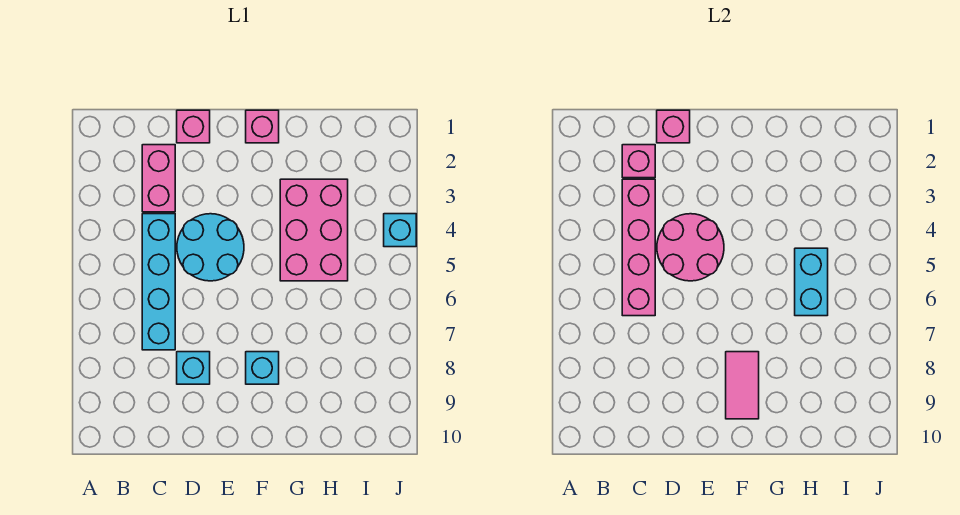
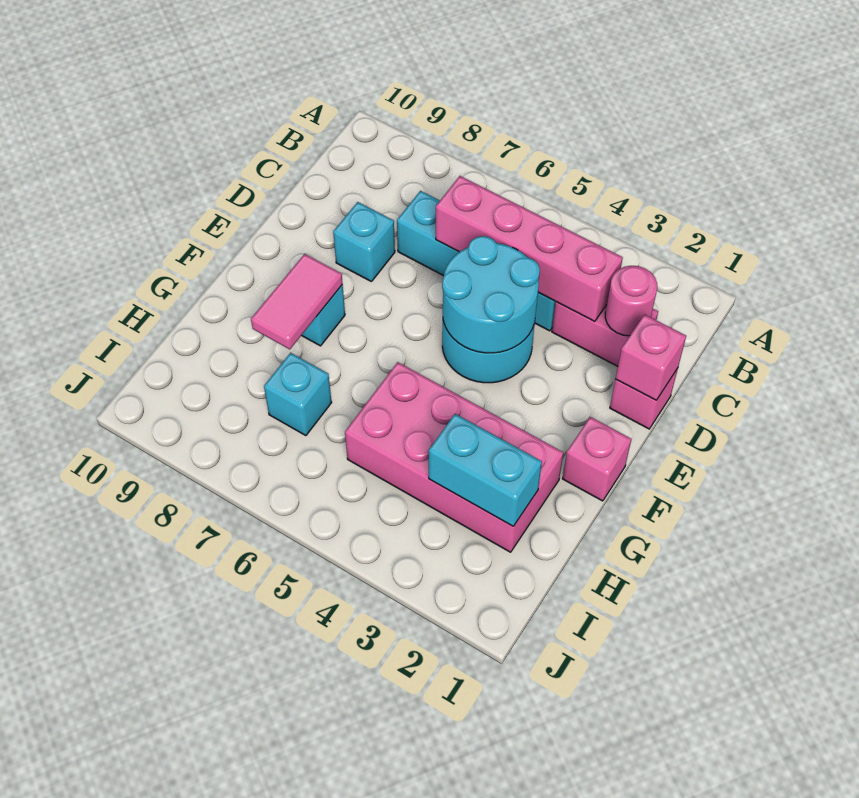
pink brick C2 level 2 -> pink round brick C2 level 2
pink round brick D4:E5 level 2 -> cyan round brick D4:E5 level 2
pink tile F8:F9 level 2 -> pink tile F8:G8 level 2
pink brick G3:H5 level 1 -> pink brick G2:H5 level 1
cyan brick H5:H6 level 2 -> cyan brick H2:H3 level 2
cyan brick J4 level 1 -> cyan brick H7 level 1

